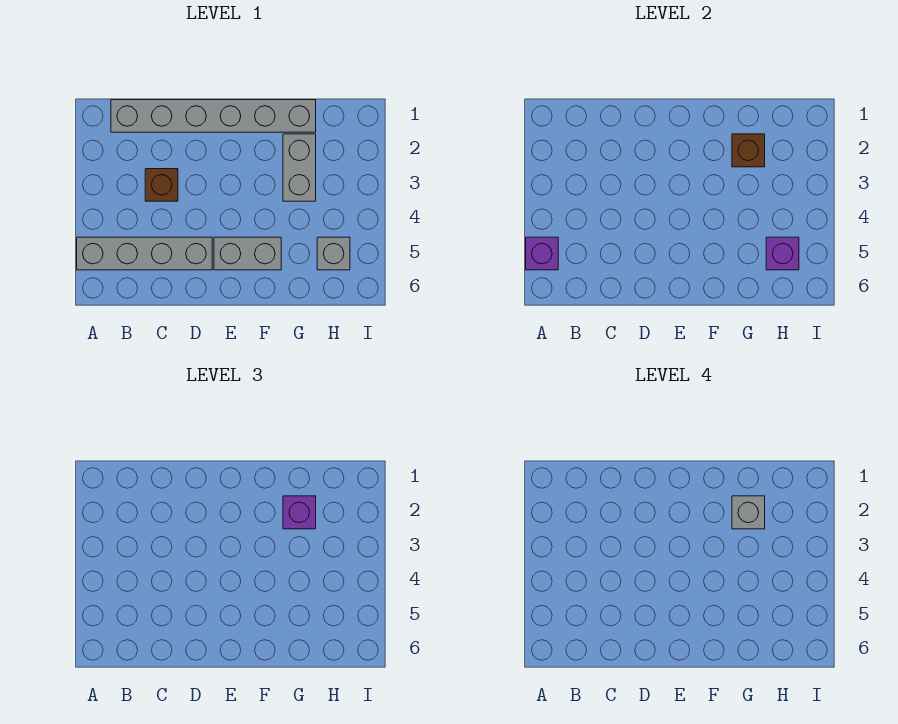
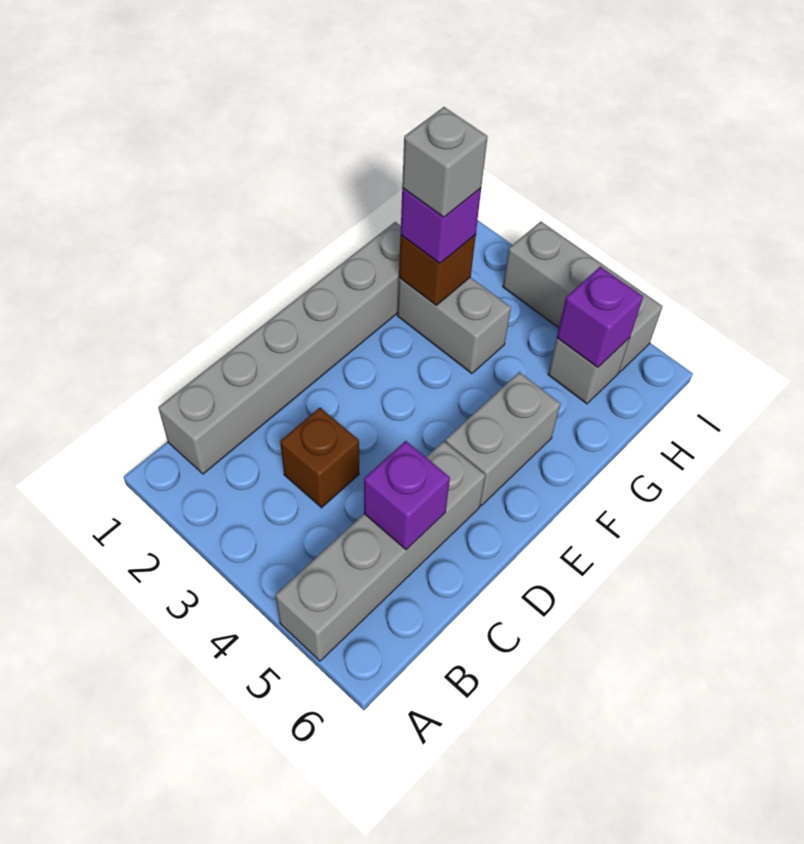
purple brick A5 level 2 -> purple brick C5 level 2
none -> grey brick I3:I5 level 1

